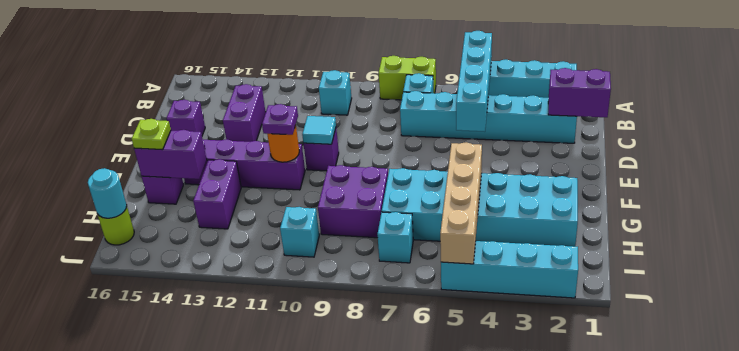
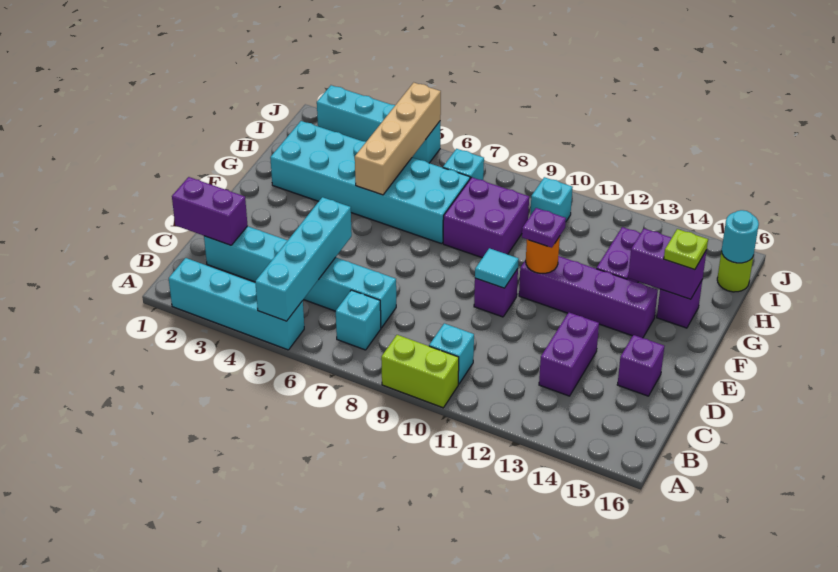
lime brick A7:A8 level 1 -> lime brick A9:A10 level 1

